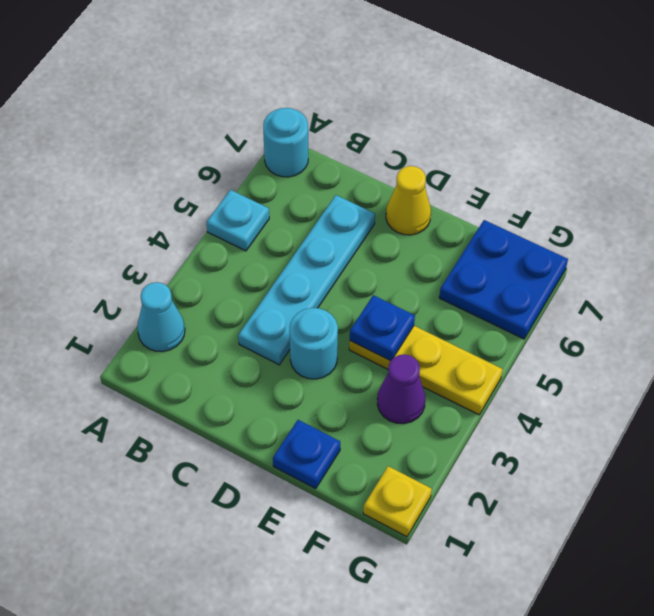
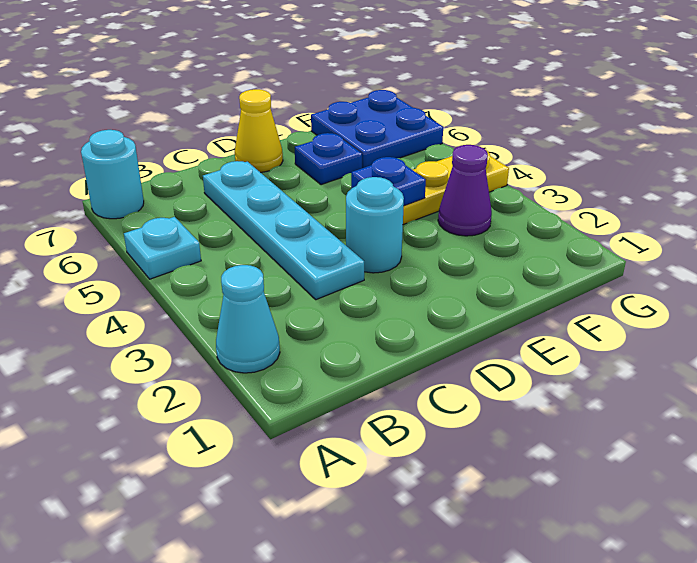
blue plate E1 level 1 -> blue plate E6 level 1
yellow plate G1 level 1 -> none

